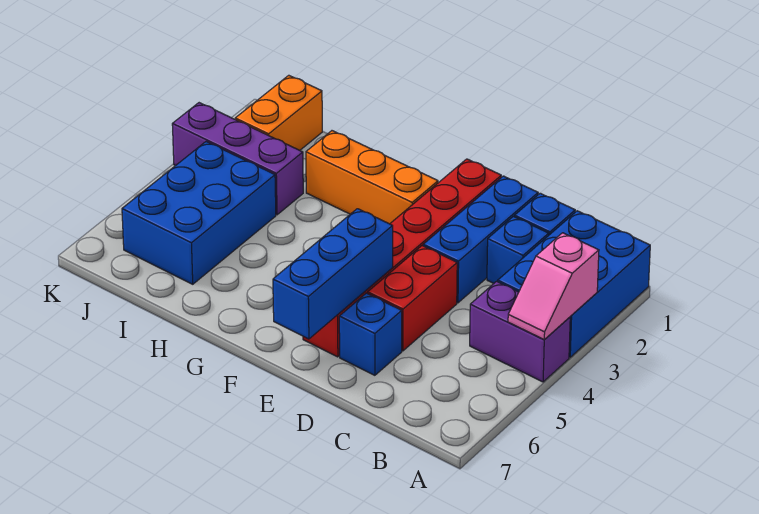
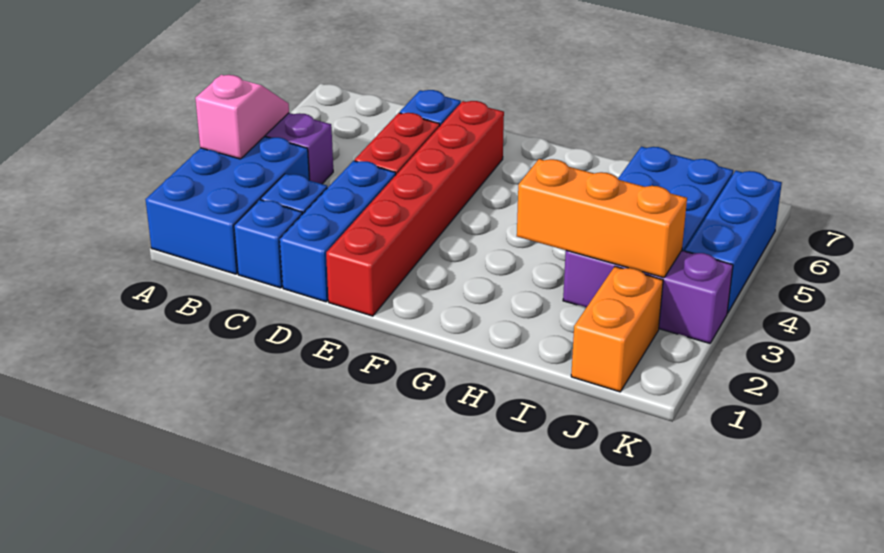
blue brick E5:E7 level 2 -> blue brick K4:K6 level 1
orange brick F2:H2 level 1 -> orange brick H3:J3 level 2

